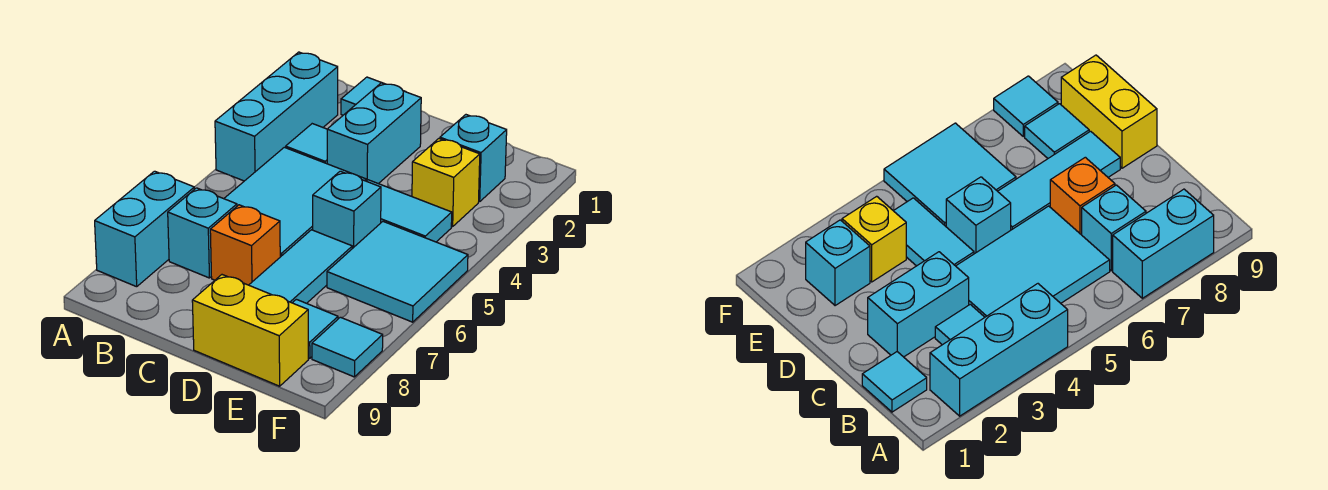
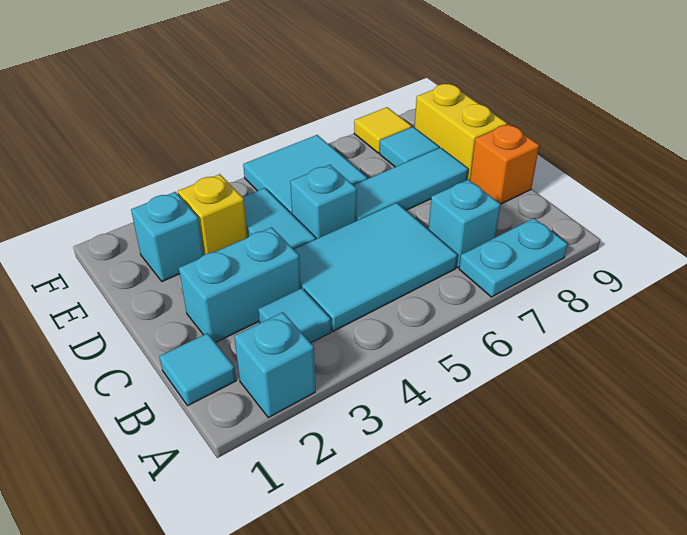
cyan brick A2:A4 level 1 -> cyan brick A2 level 1
cyan brick A7:A8 level 1 -> cyan plate A7:A8 level 1
orange brick C7 level 1 -> orange brick C9 level 1
cyan tile F8 level 1 -> yellow tile F8 level 1

